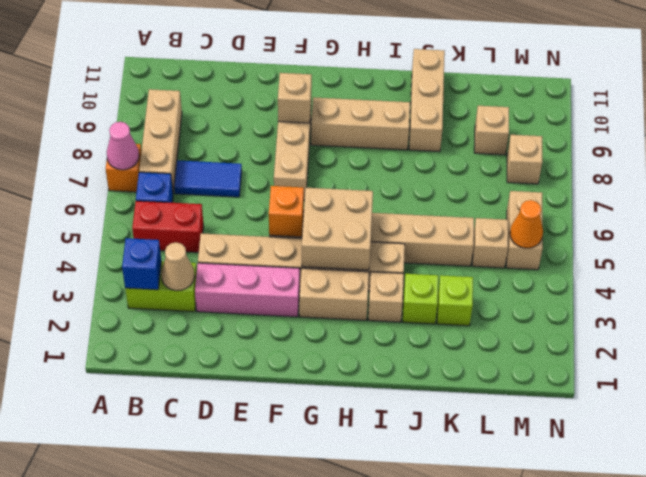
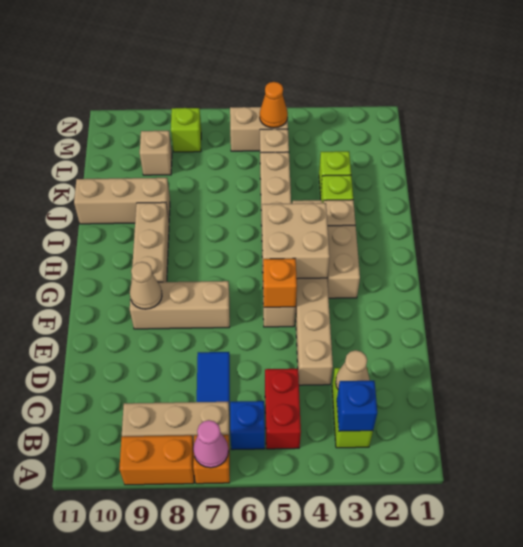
none -> orange brick A8:A9 level 1
pink brick D3:F3 level 1 -> none
tan brick F9 level 2 -> tan cone F9 level 2
tan brick M8 level 1 -> lime brick M8 level 1

